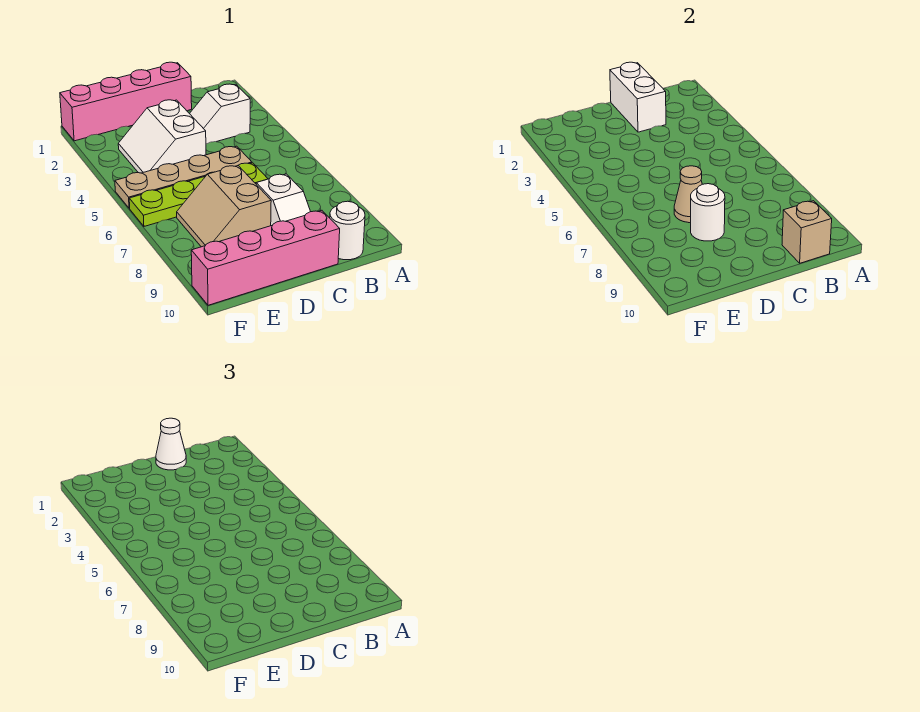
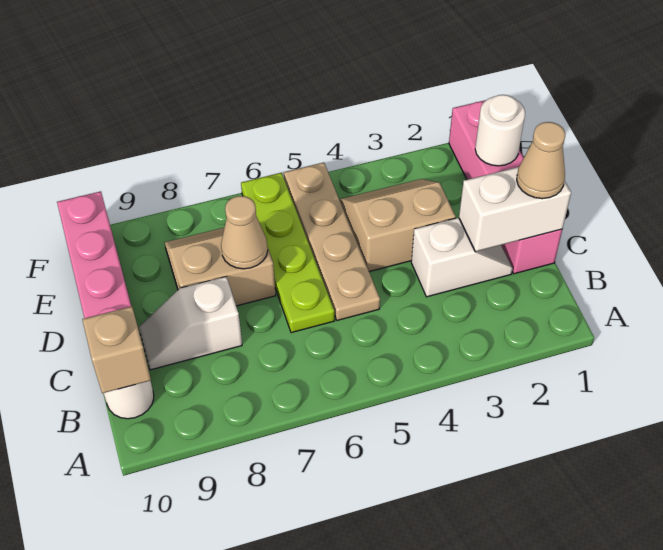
white slope B3:C3 level 1 top B -> white slope C2:C3 level 1 top 3
white cone C1 level 3 -> tan cone C1 level 3
white slope D3:E4 level 1 top D -> tan slope D3:E4 level 1 top D
white round brick D8 level 2 -> white round brick E1 level 2

